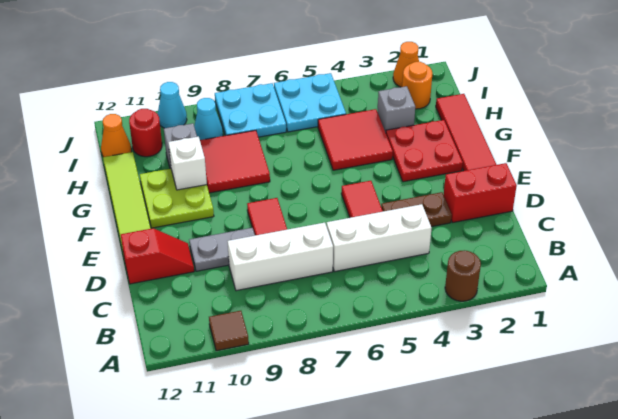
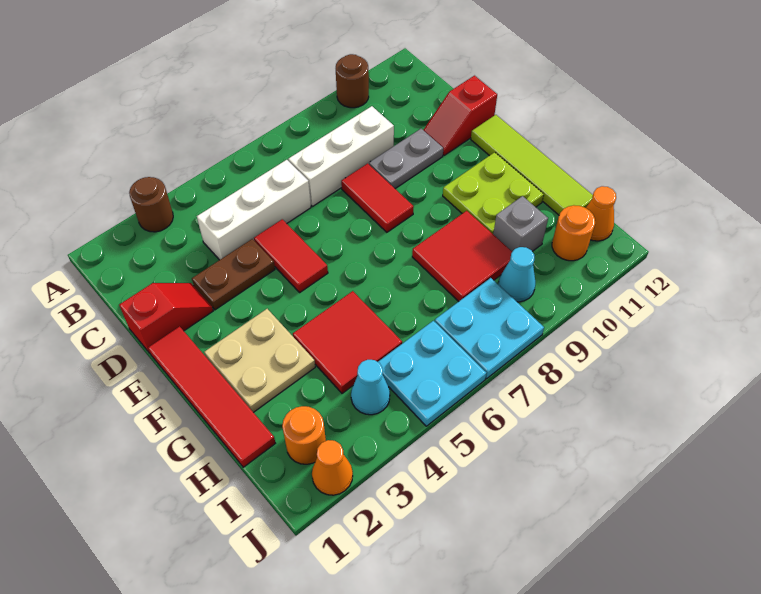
brown tile A10 level 1 -> brown round brick A10 level 1
red brick D1:D2 level 1 -> red slope D1:D2 level 1 top 1
red plate F2:G3 level 1 -> tan plate F2:G3 level 1
white brick G10 level 2 -> none
grey brick H3 level 1 -> none
red round brick I11 level 1 -> orange round brick I11 level 1
cyan cone J10 level 1 -> cyan cone I4 level 1

